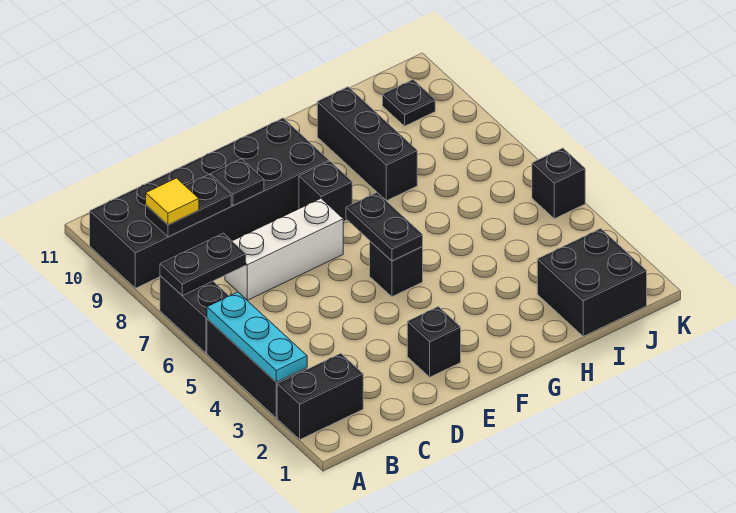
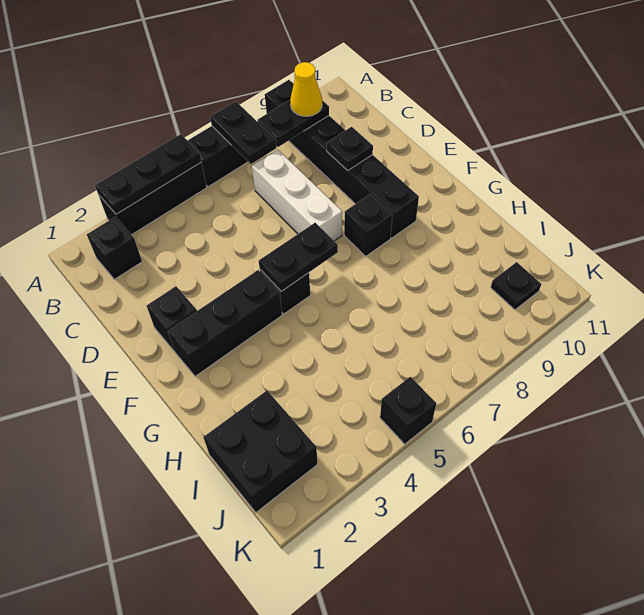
black brick A2:B2 level 1 -> black brick B2 level 1
cyan plate A3:A5 level 2 -> black plate A3:A5 level 2
black brick A9:F10 level 1 -> black brick A9:F9 level 1
black plate B9:C9 level 2 -> black plate B8:B9 level 2
yellow tile B9 level 3 -> yellow cone B9 level 3
black brick H8:H10 level 1 -> black brick F2:F4 level 1

